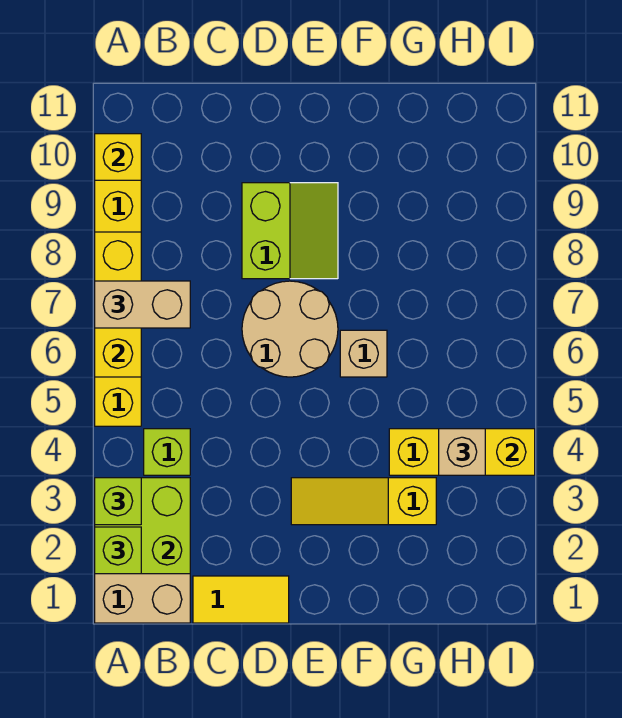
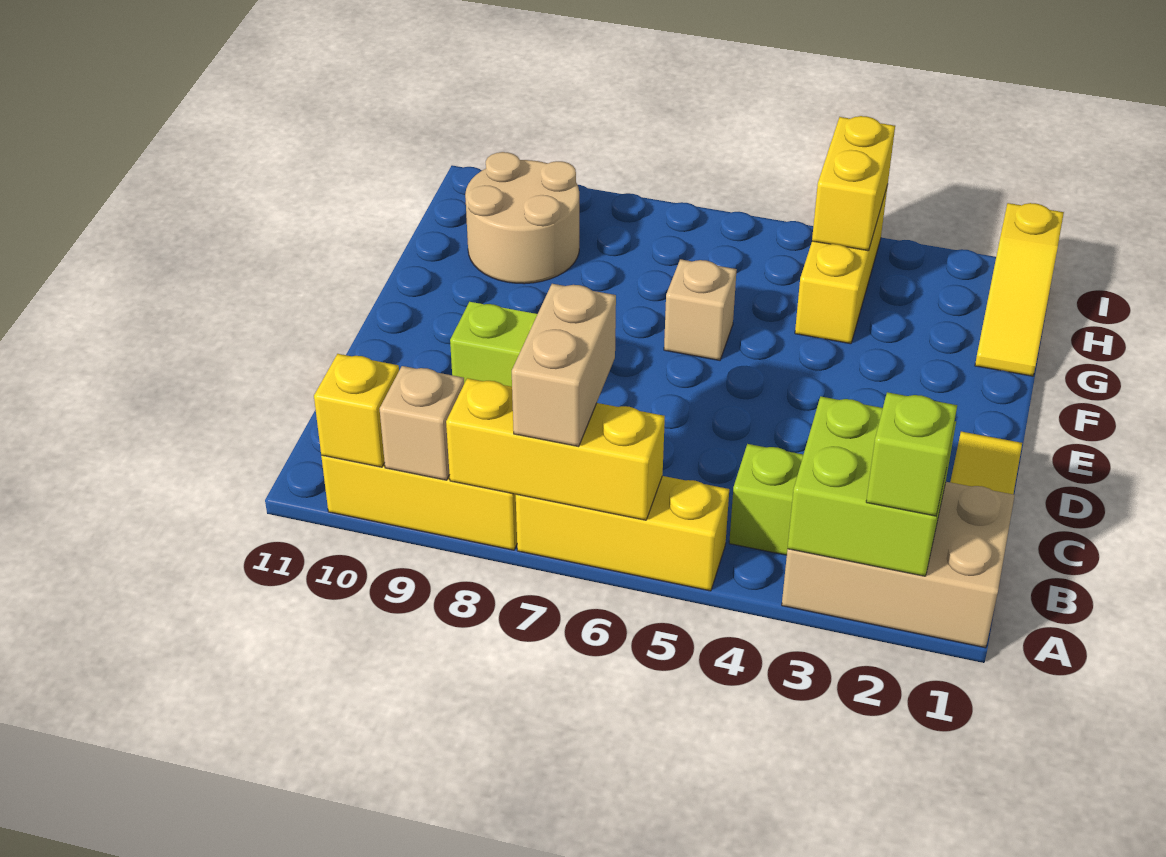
lime brick A3 level 3 -> none
tan round brick D6:E7 level 1 -> tan round brick G9:H10 level 1
yellow slope E3:G3 level 1 top G -> yellow slope G1:I1 level 1 top I
tan brick H4 level 3 -> tan brick A9 level 2

